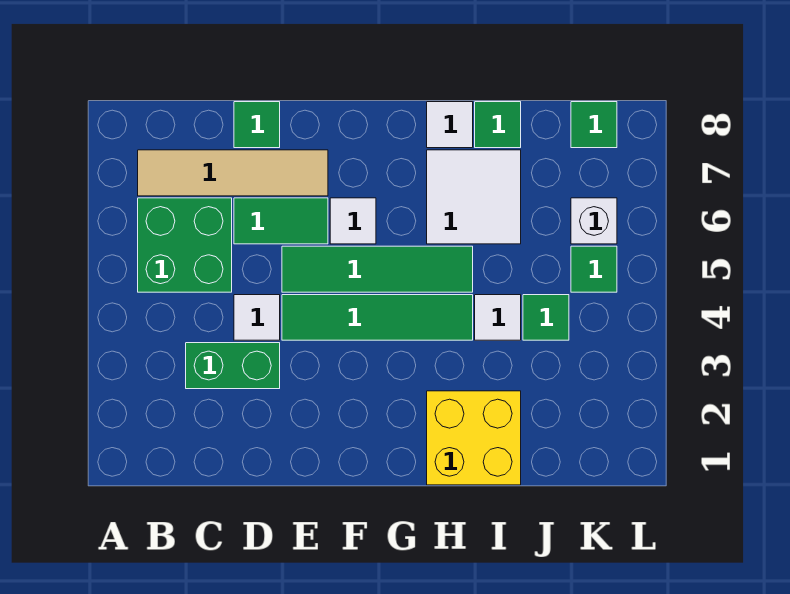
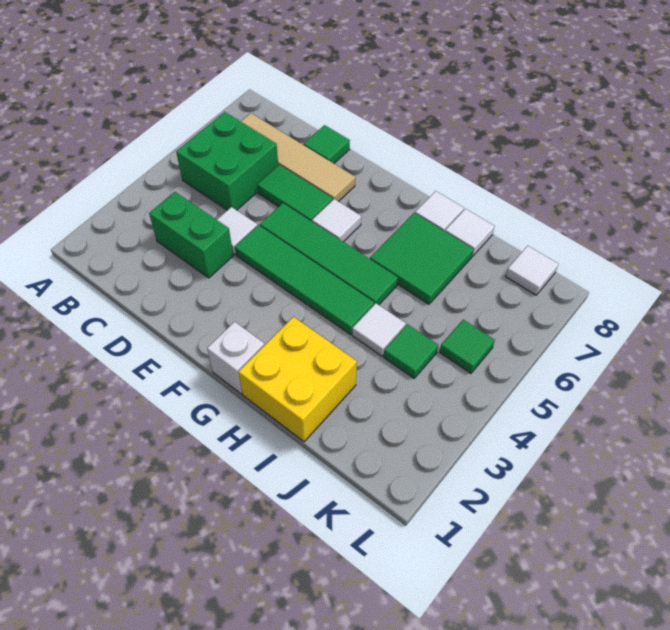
white tile H6:I7 level 1 -> green tile H6:I7 level 1
green tile I8 level 1 -> white tile I8 level 1
white brick K6 level 1 -> white brick G1 level 1
green tile K8 level 1 -> white tile K8 level 1

